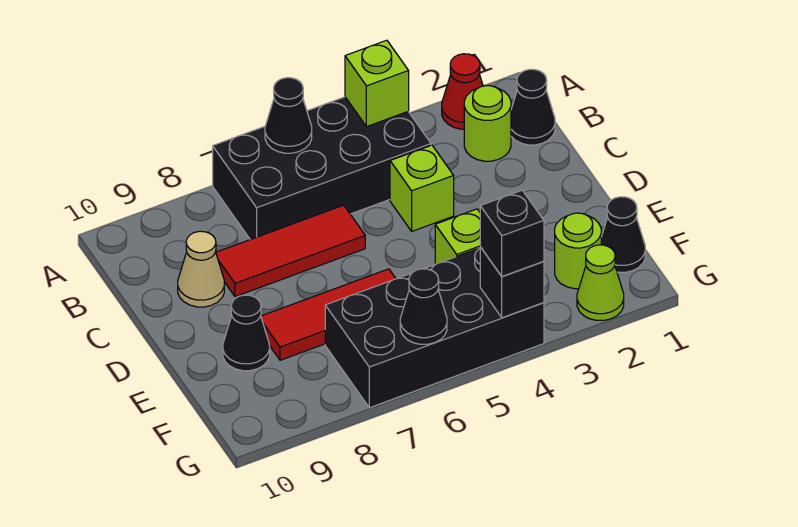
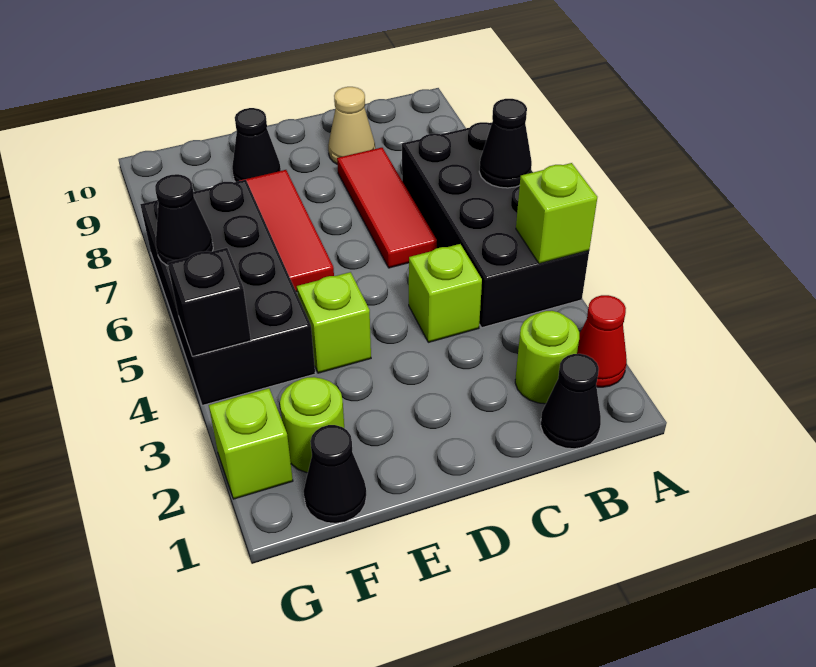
lime cone G2 level 1 -> lime brick G2 level 1
black brick G4 level 3 -> none

